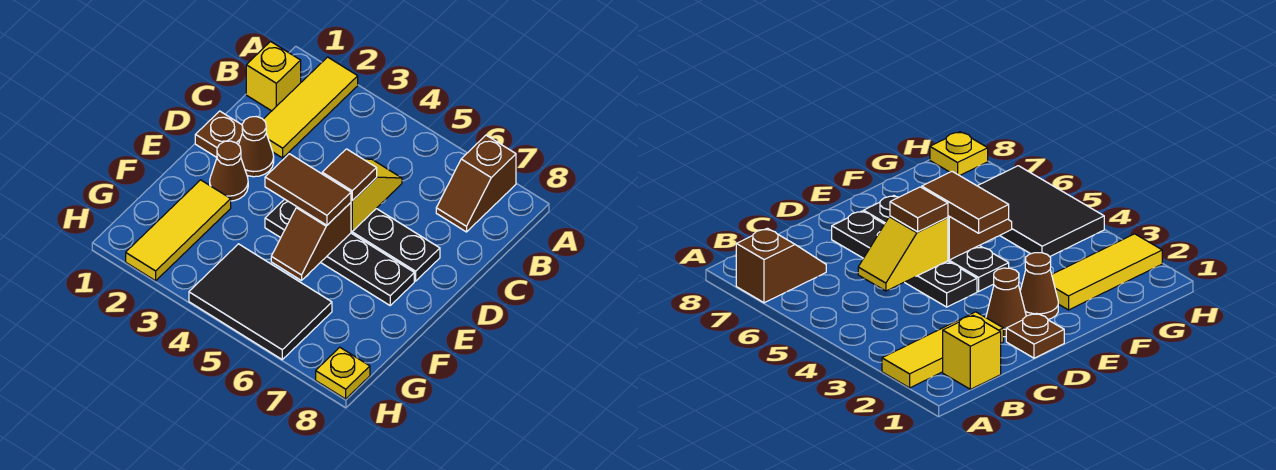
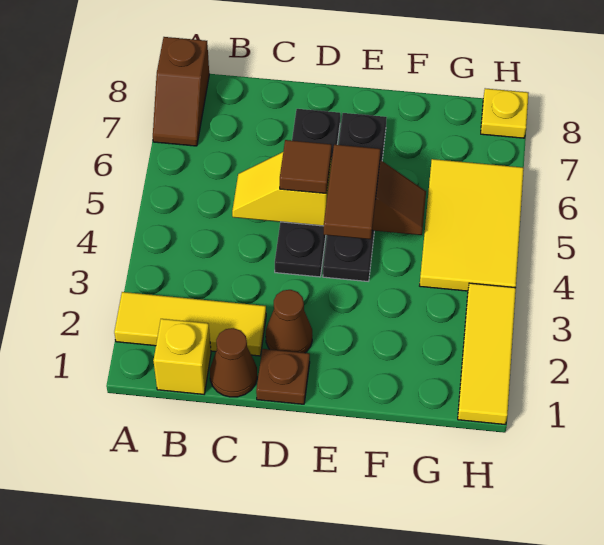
brown slope A7:B7 level 1 top A -> brown slope A7:A8 level 1 top 8
brown cone E2 level 1 -> brown cone C1 level 1
yellow tile F2:H2 level 1 -> yellow tile H1:H3 level 1
black tile G4:H6 level 1 -> yellow tile G4:H6 level 1

